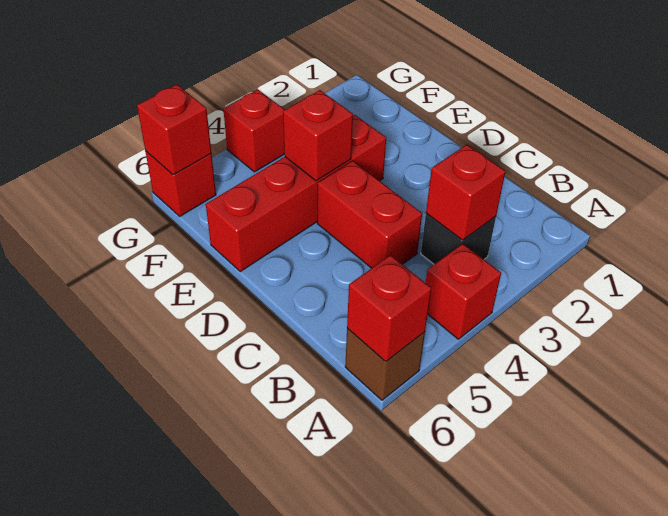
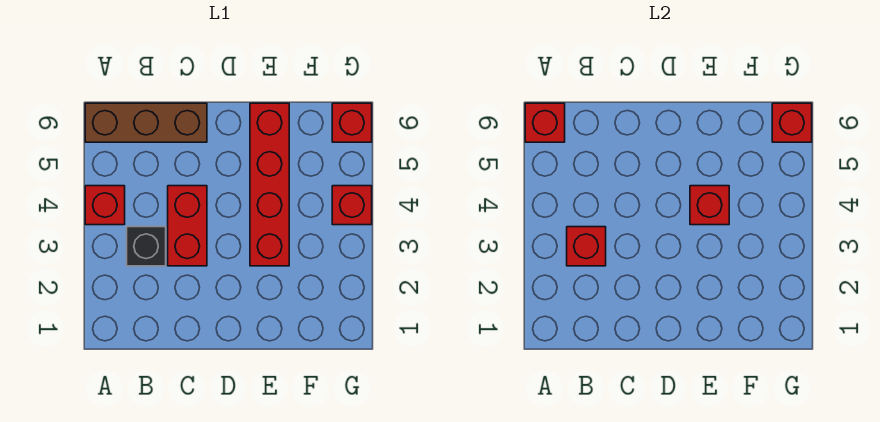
brown brick A6 level 1 -> brown brick A6:C6 level 1
red brick C4:D4 level 1 -> red brick C3:C4 level 1

